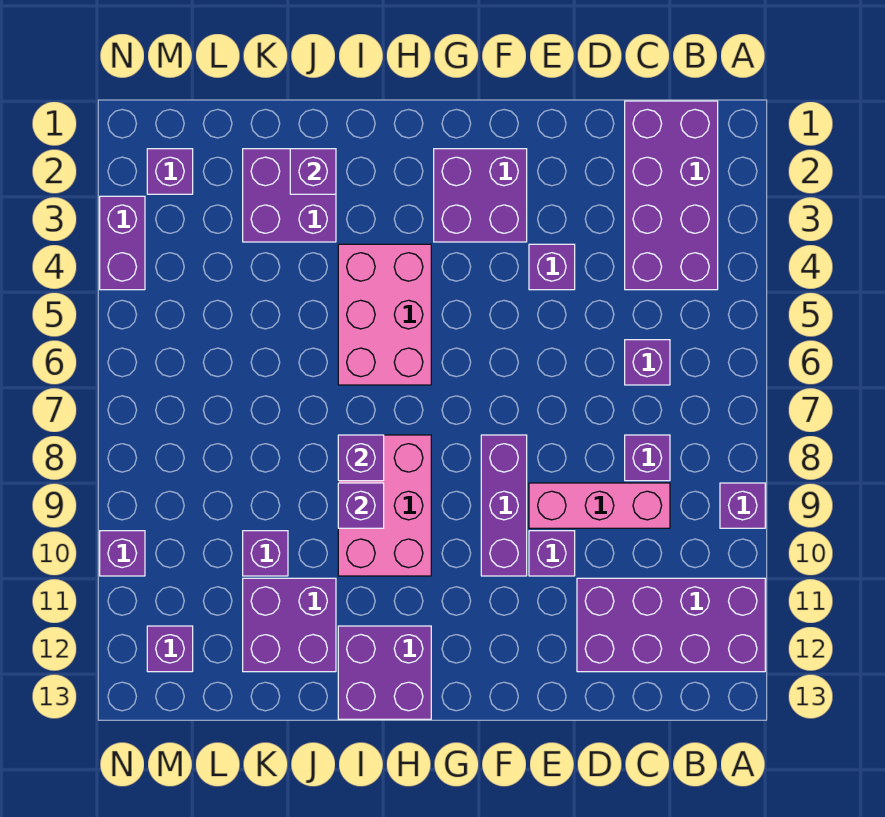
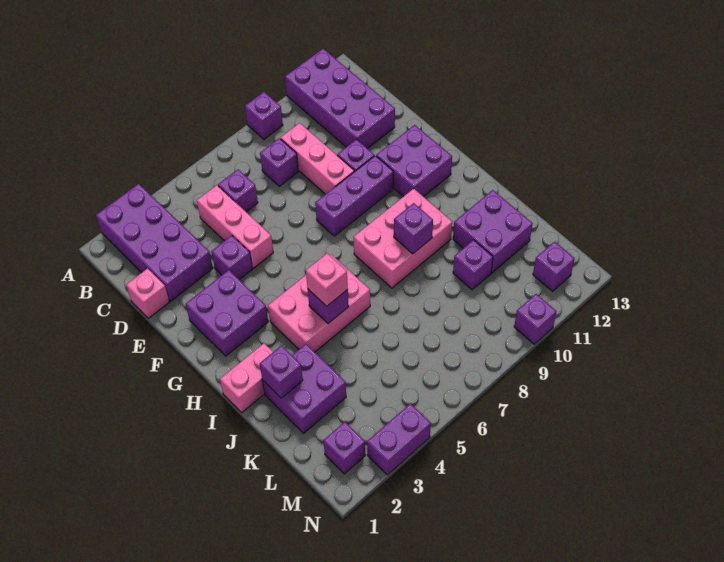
purple brick B1:C4 level 1 -> purple brick A2:D3 level 1
none -> pink brick C5:E5 level 1
none -> pink brick D1 level 1
purple brick H12:I13 level 1 -> purple brick F11:G12 level 1
none -> pink brick I1:I2 level 1
none -> pink brick I5 level 3
purple brick I8 level 2 -> purple brick I5 level 2

